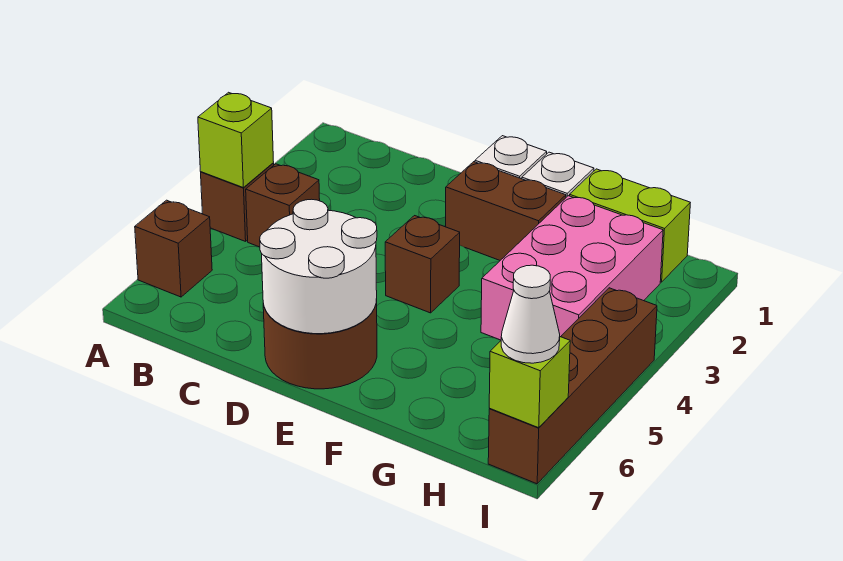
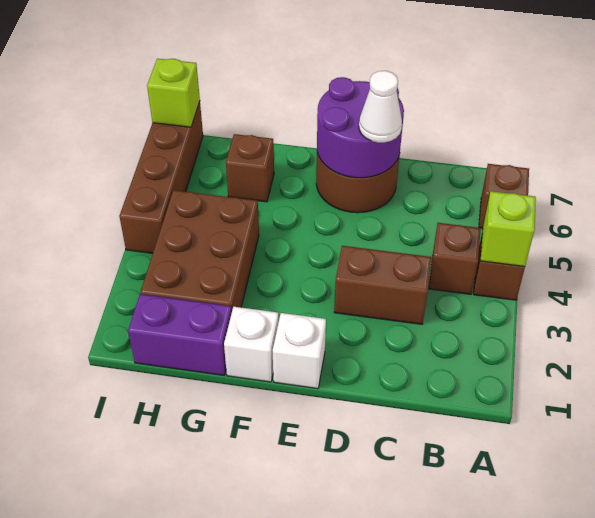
white round brick D6:E7 level 2 -> purple round brick D6:E7 level 2
brown brick E2:F2 level 1 -> brown brick C3:D3 level 1
brown brick E4 level 1 -> brown brick G6 level 1
lime brick G1:H1 level 1 -> purple brick G1:H1 level 1
pink brick G2:H4 level 1 -> brown brick G2:H4 level 1
white cone I7 level 3 -> white cone D6 level 3

